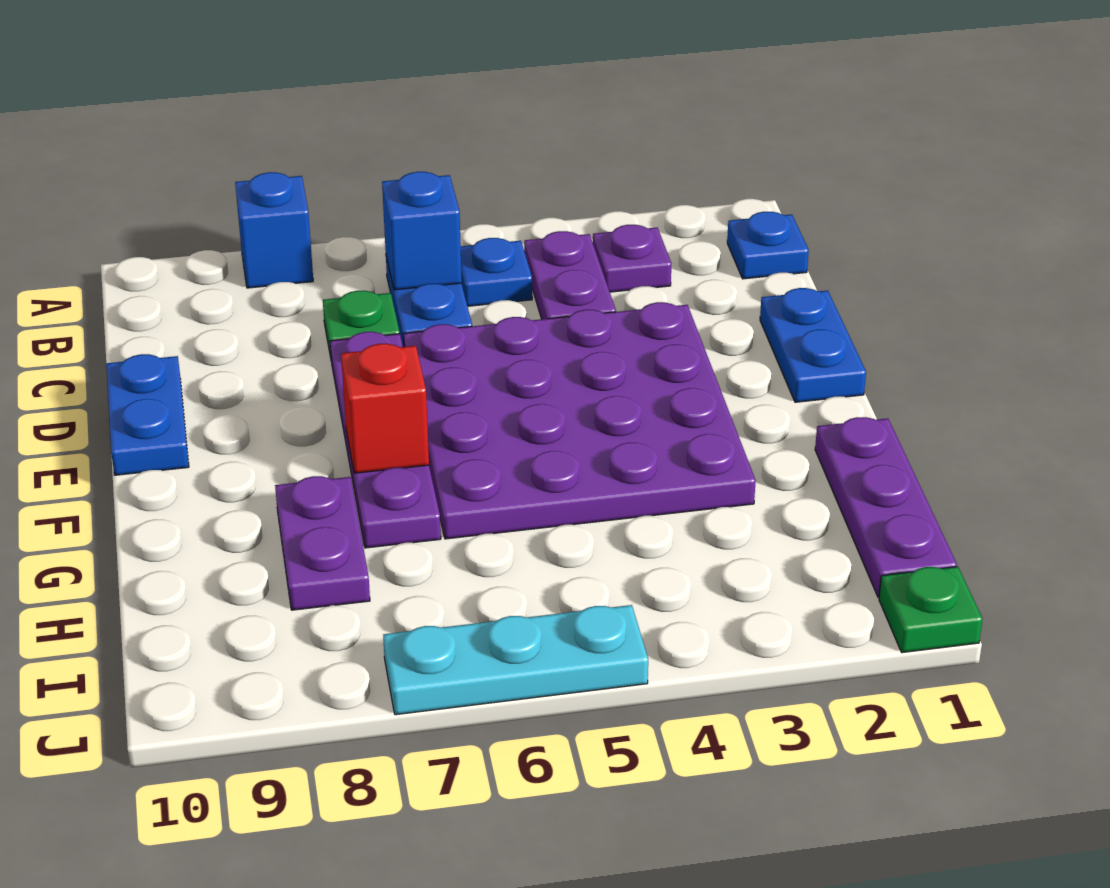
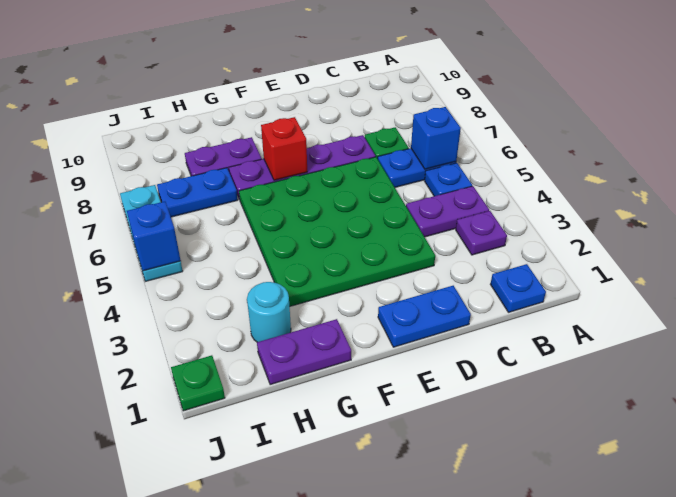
blue brick A8 level 1 -> blue brick J5 level 2
purple plate D3:G6 level 1 -> green plate D3:G6 level 1
blue plate D10:E10 level 1 -> blue plate H7:I7 level 1
purple plate G1:I1 level 1 -> purple plate G1:H1 level 1
none -> cyan round brick H2 level 1

